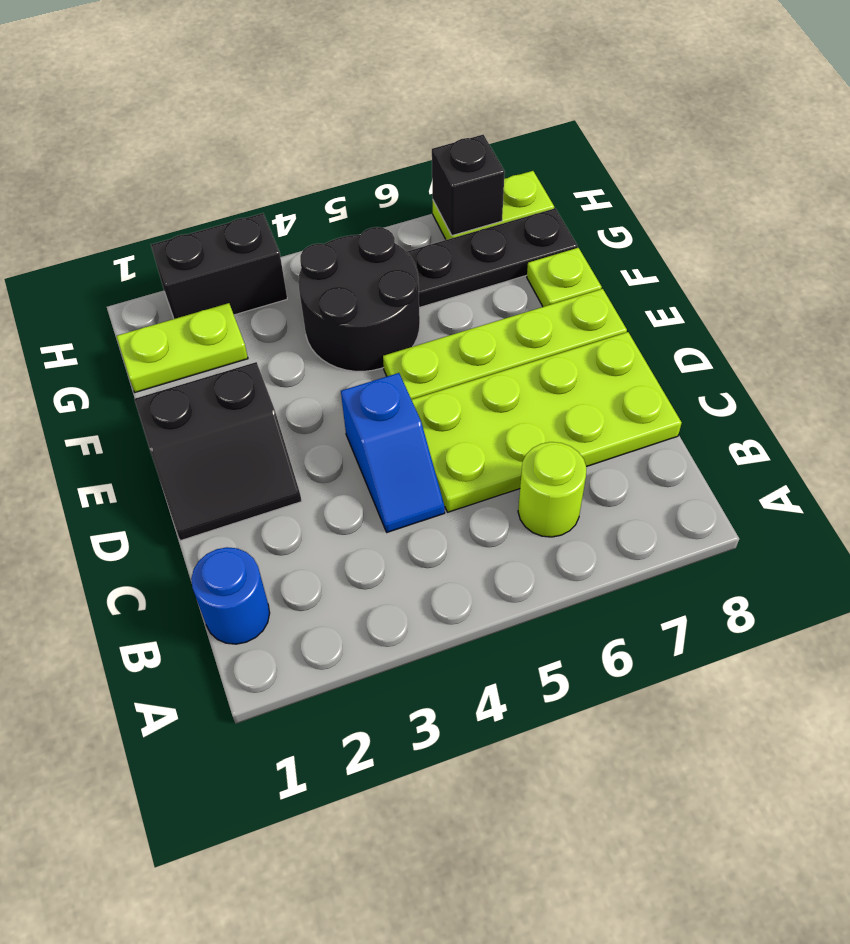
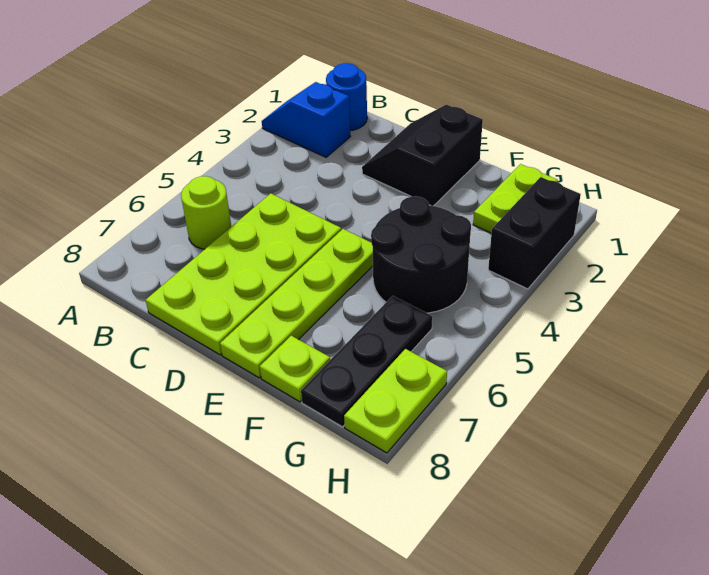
blue slope C4:D4 level 1 top D -> blue slope A2:B2 level 1 top B
black brick H7 level 2 -> none

